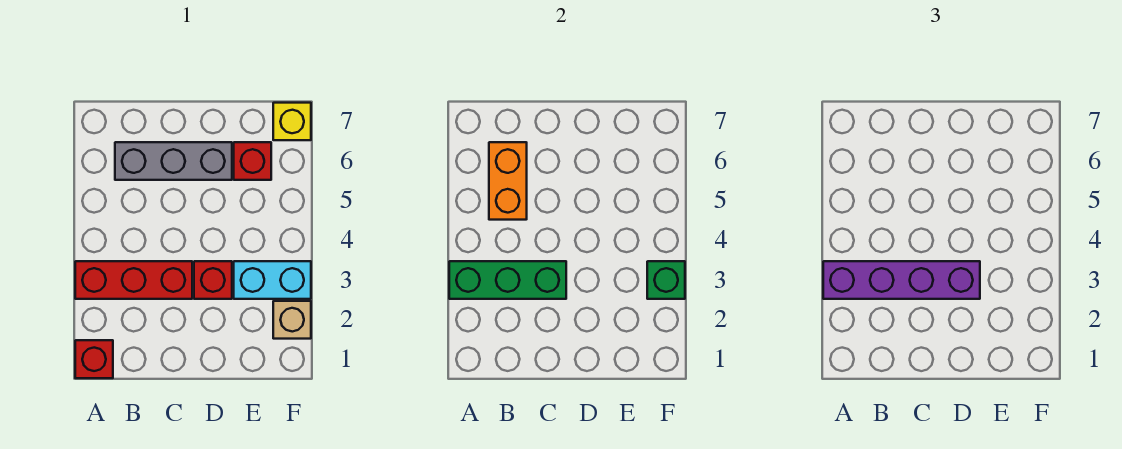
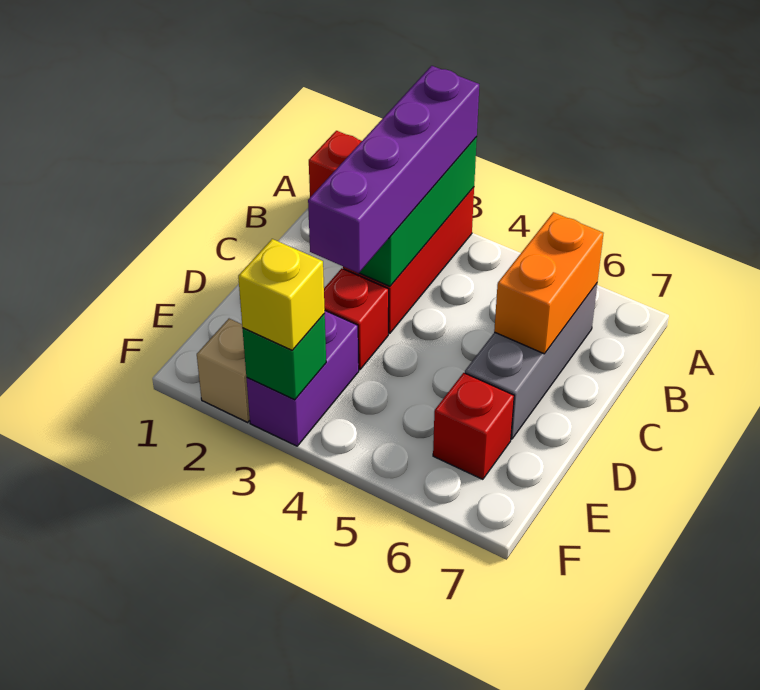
orange brick B5:B6 level 2 -> orange brick B6:C6 level 2
cyan brick E3:F3 level 1 -> purple brick E3:F3 level 1
yellow brick F7 level 1 -> yellow brick F3 level 3

